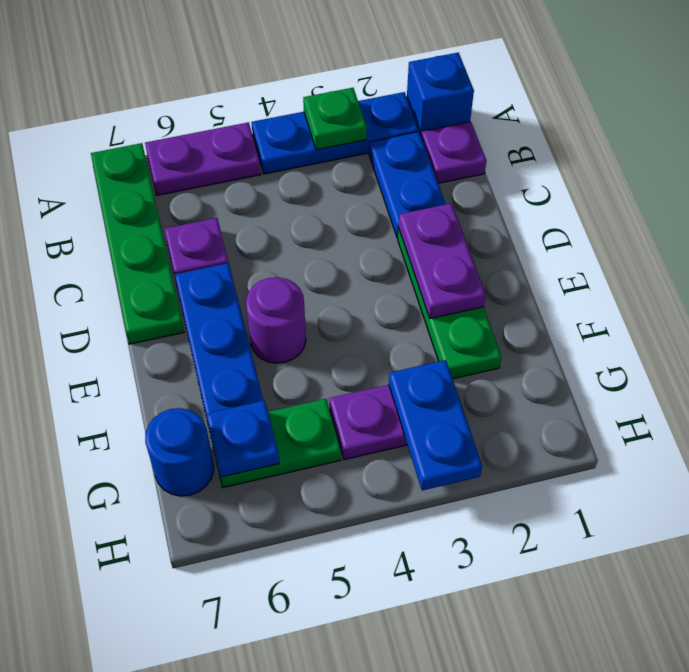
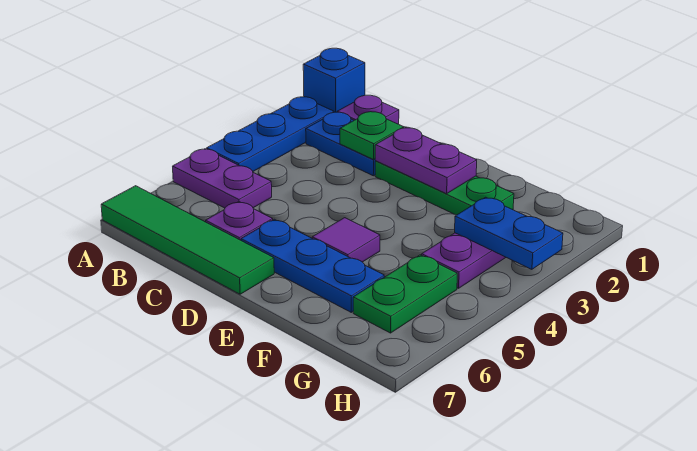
green plate A3 level 2 -> green plate C2 level 2
purple plate A5:A6 level 1 -> purple plate A5:B5 level 1
green plate A7:D7 level 1 -> green tile A7:D7 level 1
purple round brick E5 level 1 -> purple tile E5 level 1
blue plate G6 level 2 -> none
blue round brick G7 level 1 -> none

